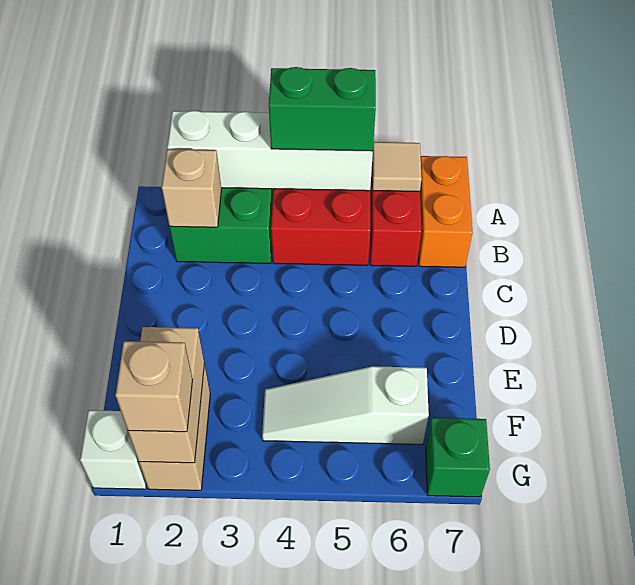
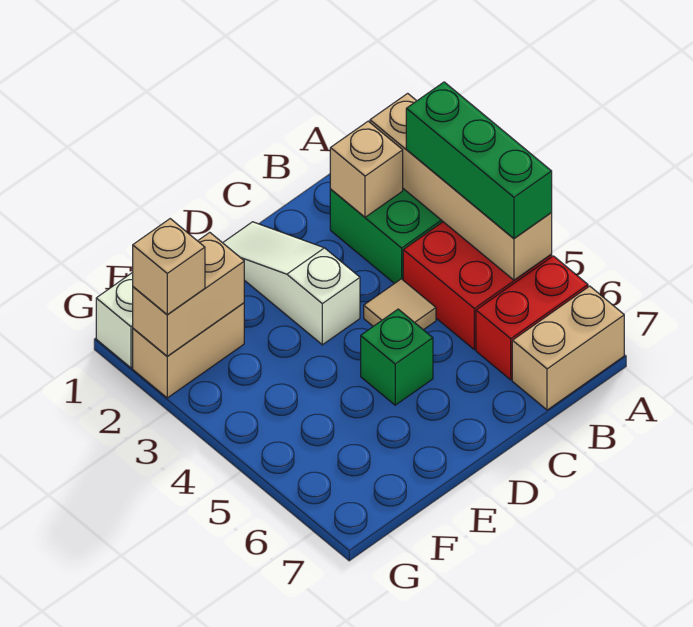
white brick A2:A5 level 2 -> tan brick A2:A5 level 2
green brick A4:A5 level 3 -> green brick A3:A5 level 3
tan tile A6 level 2 -> tan tile C4 level 1
orange brick A7:B7 level 1 -> tan brick A7:B7 level 1
white slope F4:F6 level 1 top 6 -> white slope D1:D3 level 1 top 3
green brick G7 level 1 -> green brick D5 level 1

